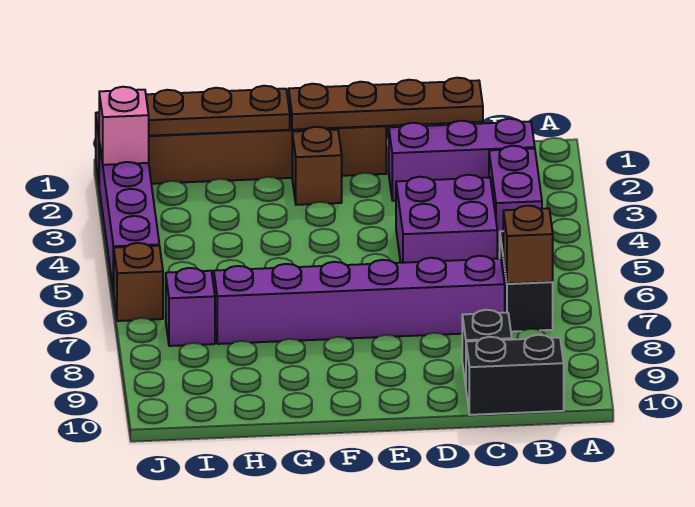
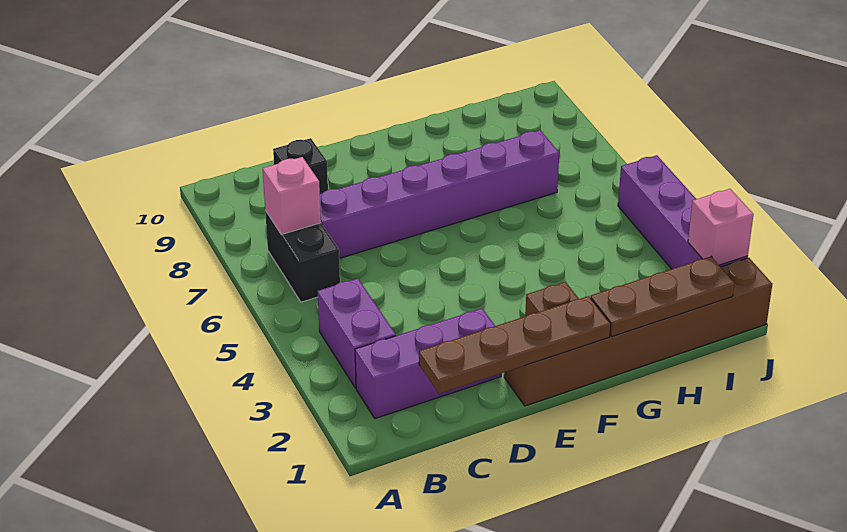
brown brick B7 level 2 -> pink brick B7 level 2
black brick B10:C10 level 1 -> none
purple brick C4:D5 level 1 -> none
purple brick I7 level 1 -> none
brown brick J6 level 1 -> none

